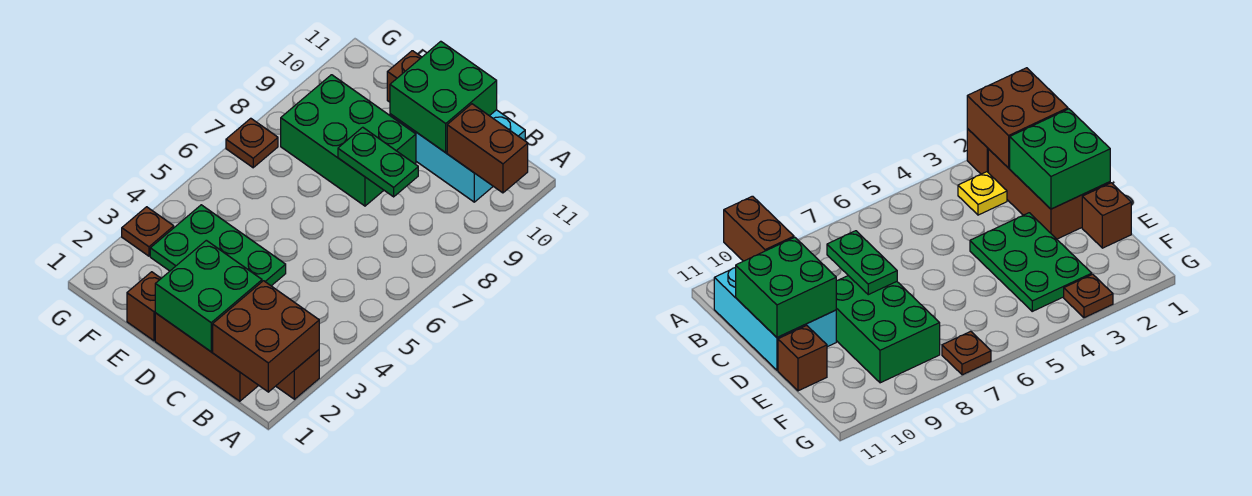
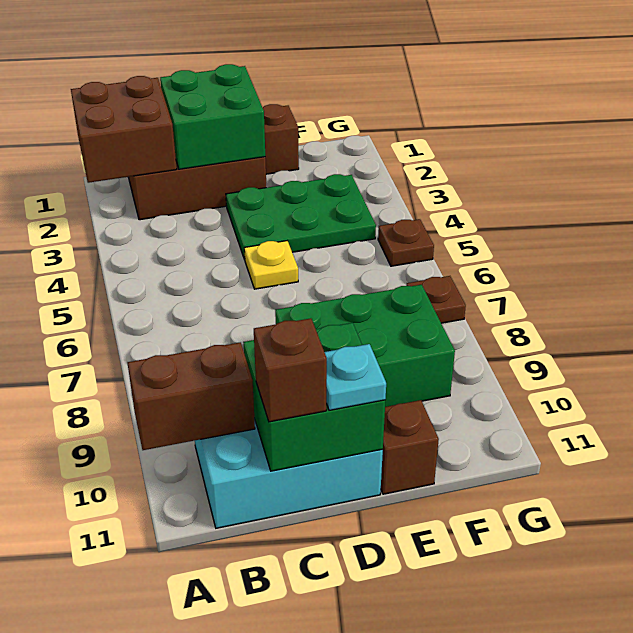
brown brick A2 level 1 -> brown brick C11 level 3
yellow plate B3 level 1 -> yellow plate D5 level 1
green plate C8:D8 level 2 -> none
none -> cyan plate D11 level 3
brown plate G3 level 1 -> brown plate G5 level 1

